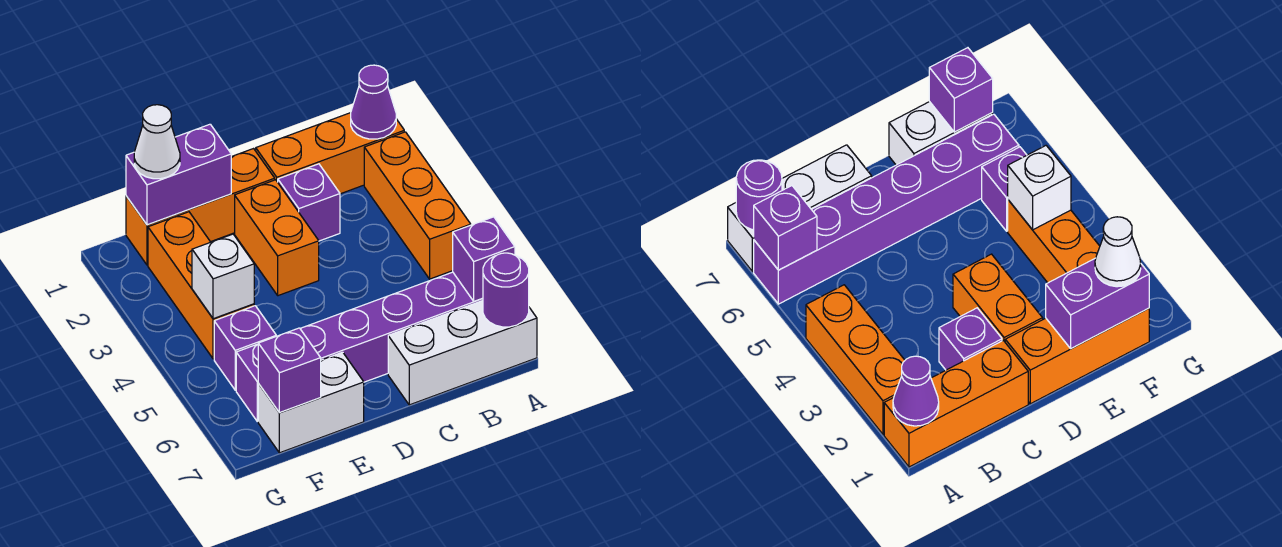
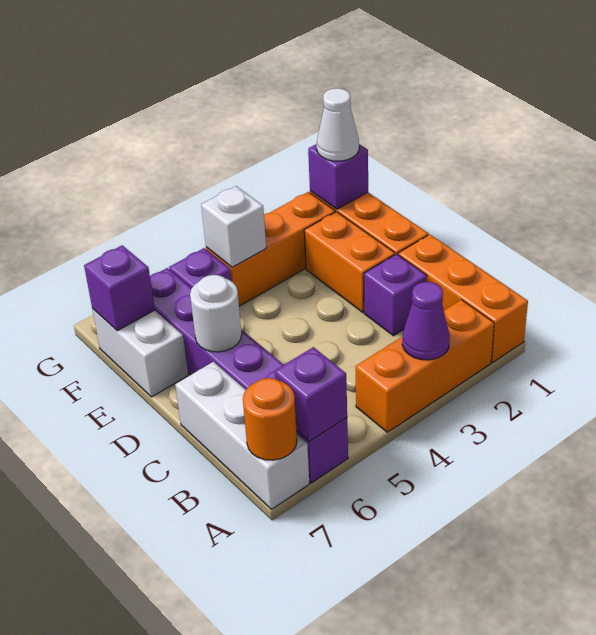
purple cone A1 level 2 -> purple cone A3 level 2
purple round brick A7 level 2 -> orange round brick A7 level 2
orange brick D2:D3 level 1 -> orange brick D2:E2 level 1
none -> white round brick D6 level 2
purple brick E1:F1 level 2 -> purple brick F1 level 2

